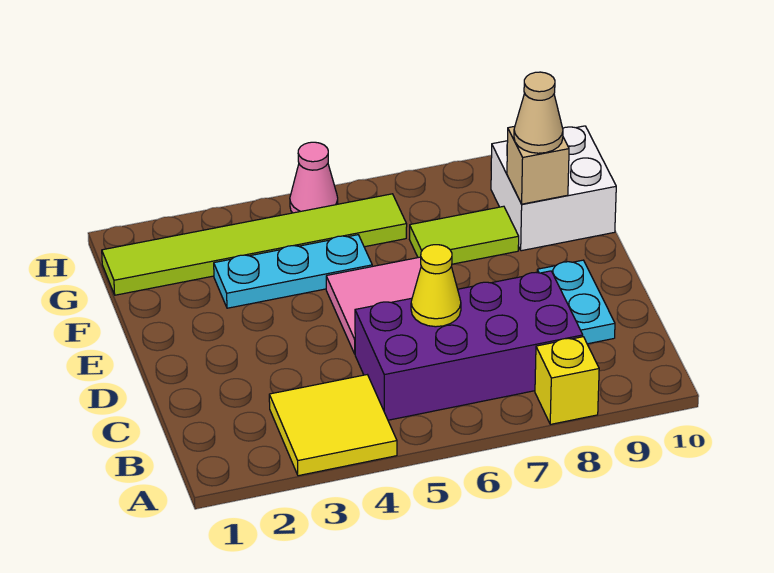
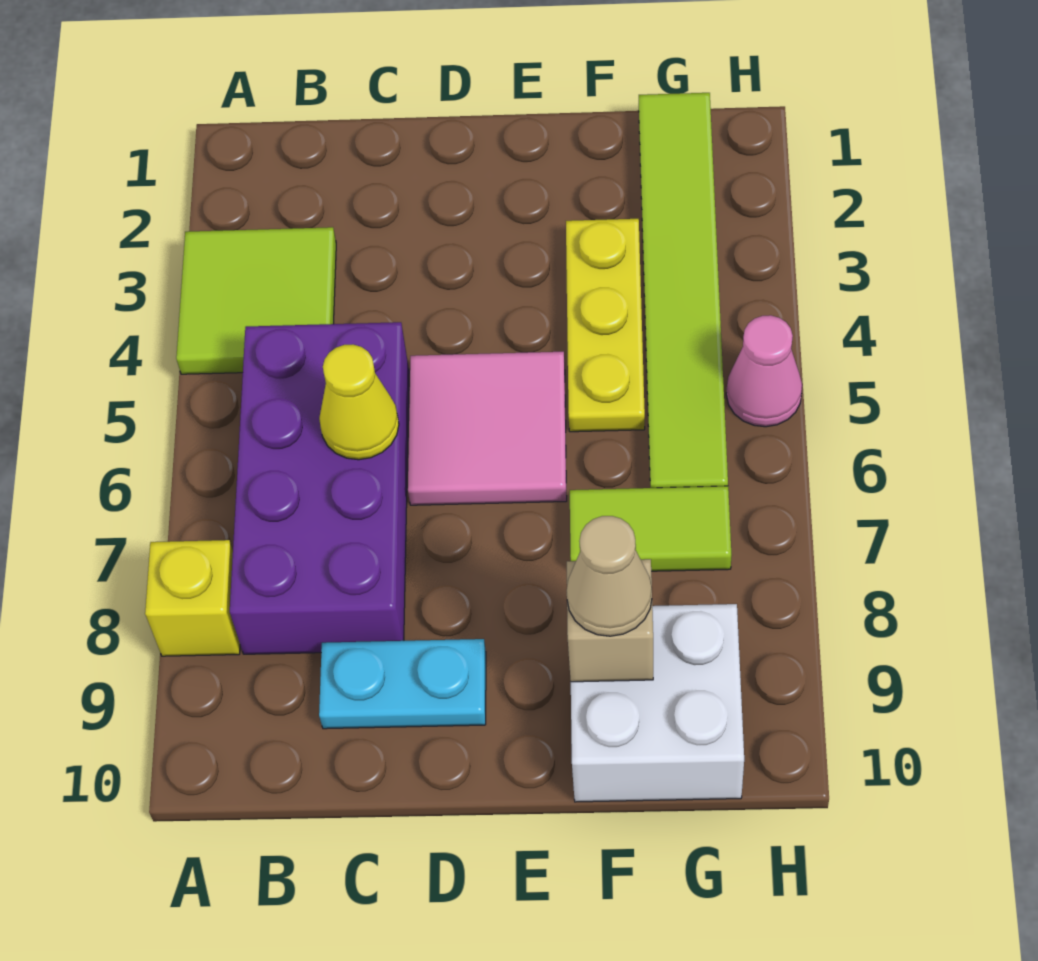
yellow tile A3:B4 level 1 -> lime tile A3:B4 level 1
cyan plate F3:F5 level 1 -> yellow plate F3:F5 level 1
lime tile F7:F8 level 1 -> lime tile F7:G7 level 1

